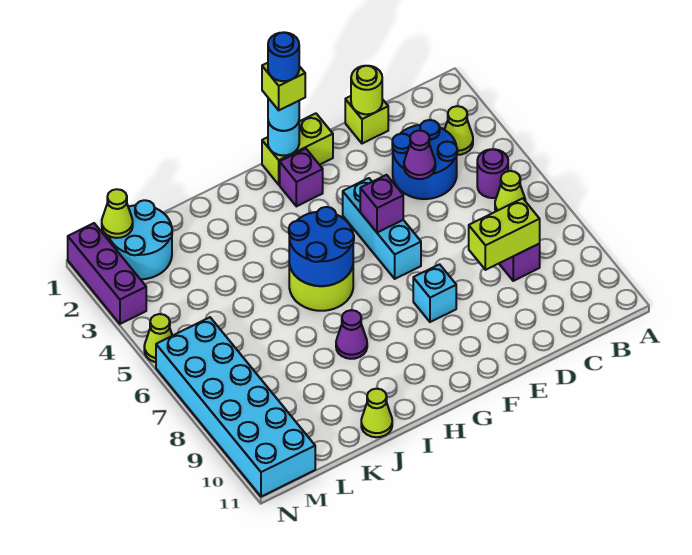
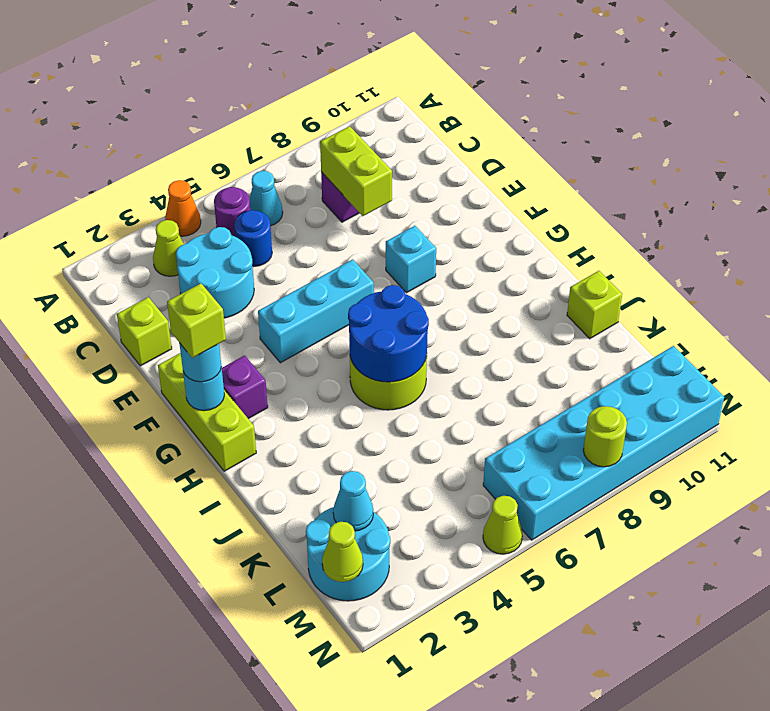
none -> orange cone A4 level 1
lime cone B6 level 1 -> cyan cone B6 level 1
blue round brick C3:D4 level 1 -> cyan round brick C3:D4 level 1
lime round brick D1 level 2 -> lime round brick N8 level 2
purple cone D4 level 2 -> none
lime brick F1:G1 level 1 -> lime brick F1:H1 level 1
purple brick F5 level 2 -> none
blue round brick G1 level 5 -> blue round brick C5 level 1
purple cone I8 level 1 -> none
lime cone J11 level 1 -> lime brick J11 level 1
none -> cyan cone L2 level 2
purple brick N1:N3 level 1 -> none

